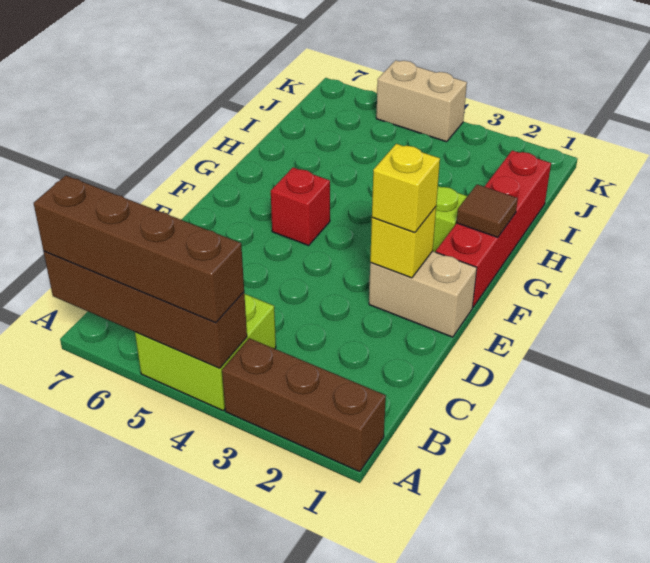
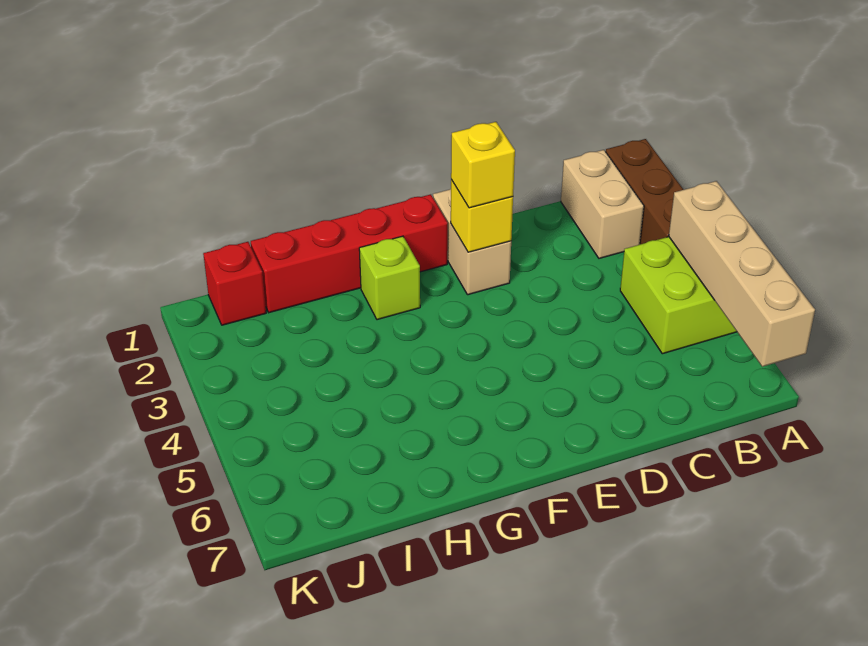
brown brick A4:A7 level 2 -> tan brick A4:A7 level 2
brown brick A4:A7 level 3 -> none
red brick F5 level 1 -> red brick J1 level 1
brown tile G1 level 2 -> none
tan brick K4:K5 level 1 -> tan brick B1:B2 level 1

